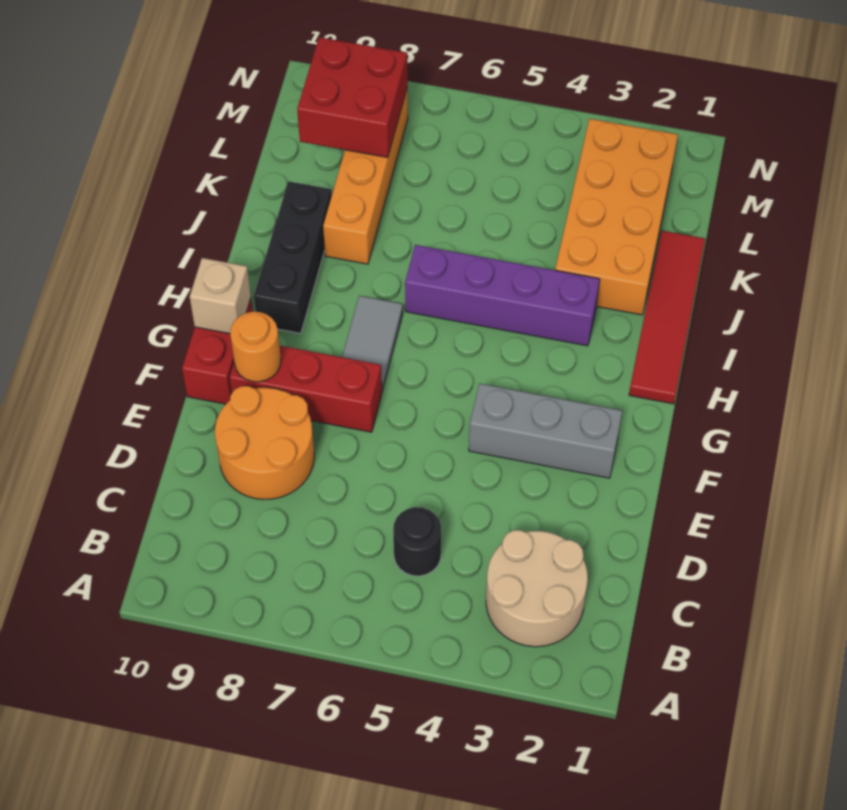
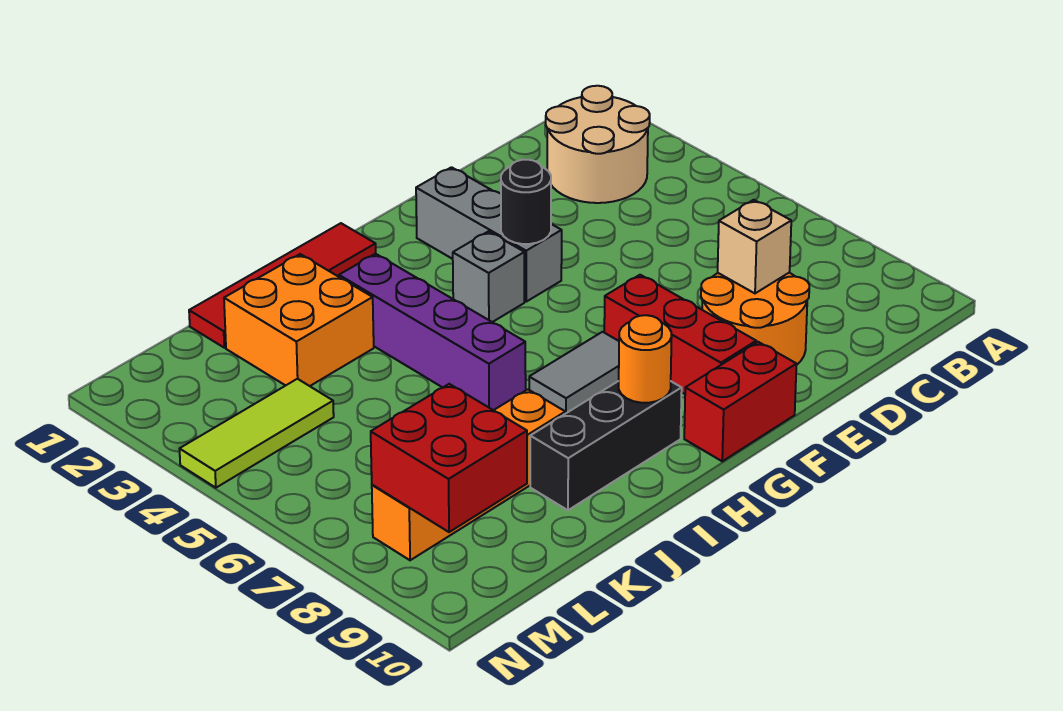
black round brick C5 level 1 -> black round brick F4 level 2
orange round brick F9 level 2 -> orange round brick H9 level 2
none -> grey brick G4 level 1
tan brick G10 level 2 -> tan brick D8 level 2
orange brick J2:M3 level 1 -> orange brick J2:K3 level 1
none -> lime tile L4:N4 level 1

